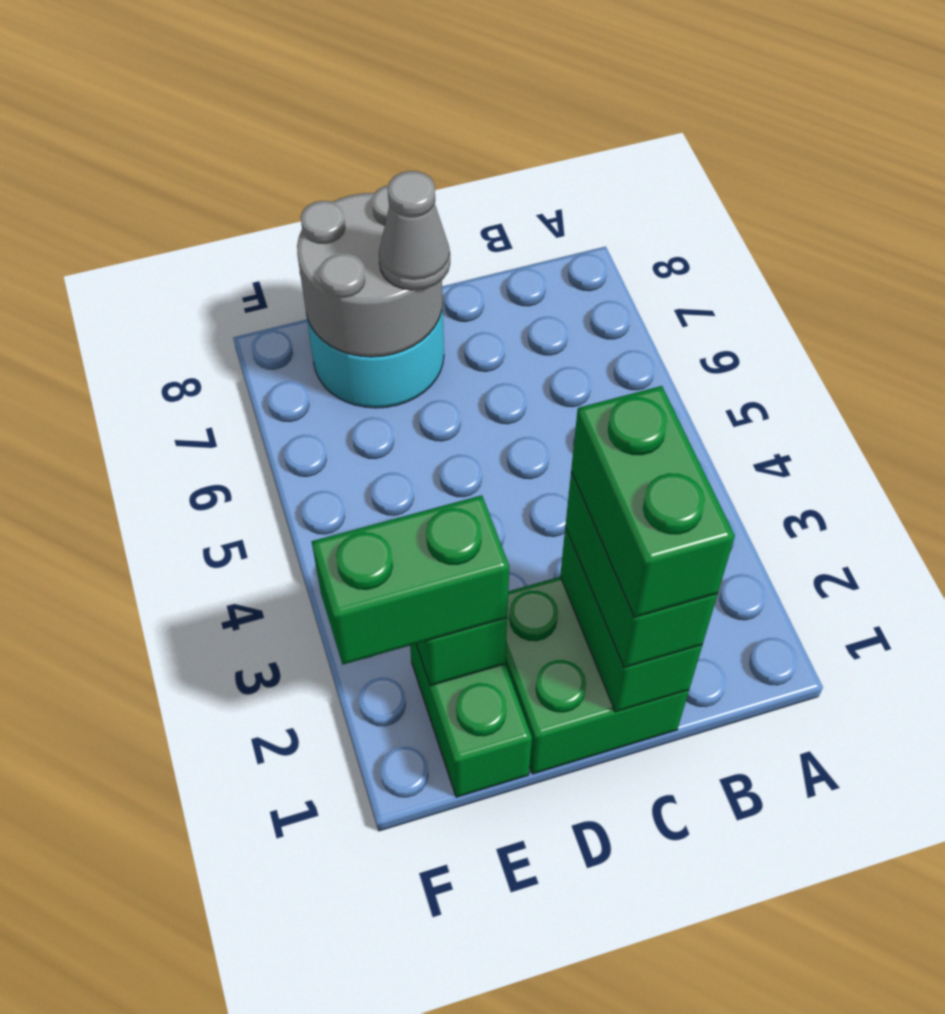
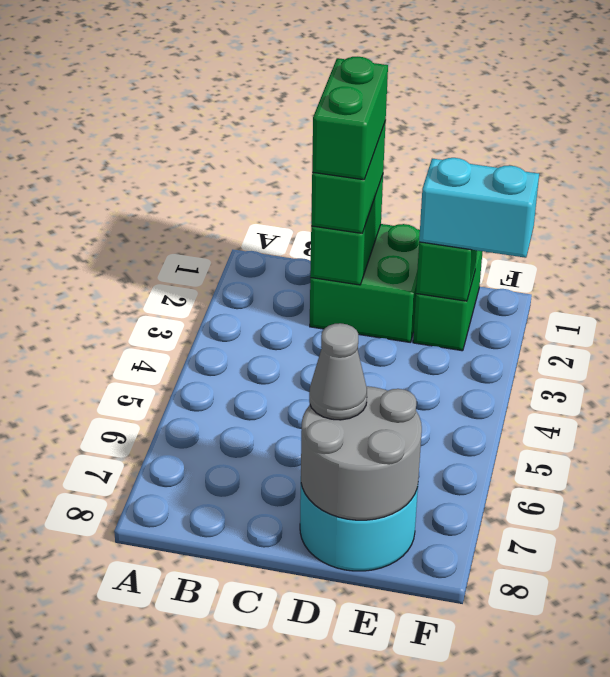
green brick E2:F2 level 3 -> cyan brick E2:F2 level 3

